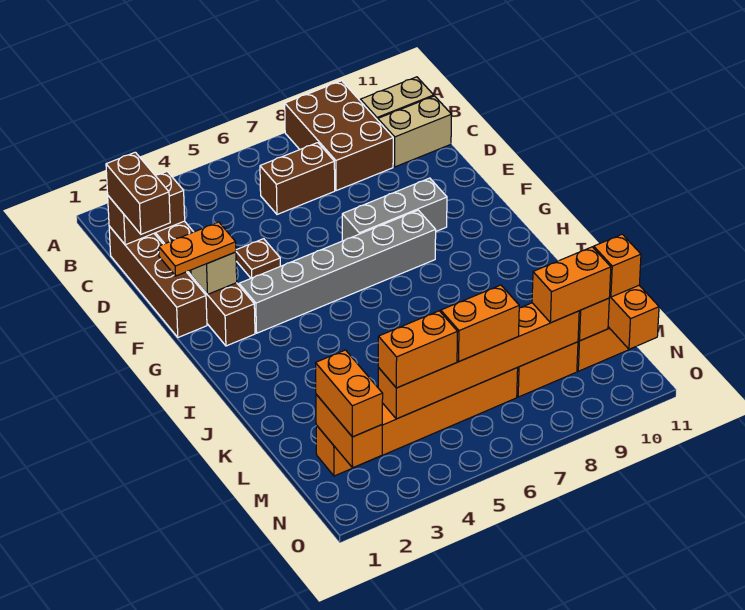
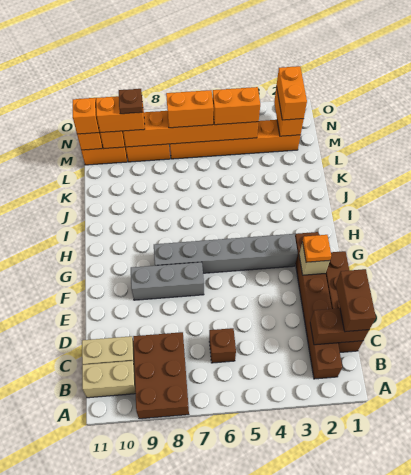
brown brick C6:C7 level 1 -> brown brick C6 level 1
brown plate E4 level 1 -> brown plate M9 level 4
orange plate F1:F2 level 3 -> orange plate F2 level 3

